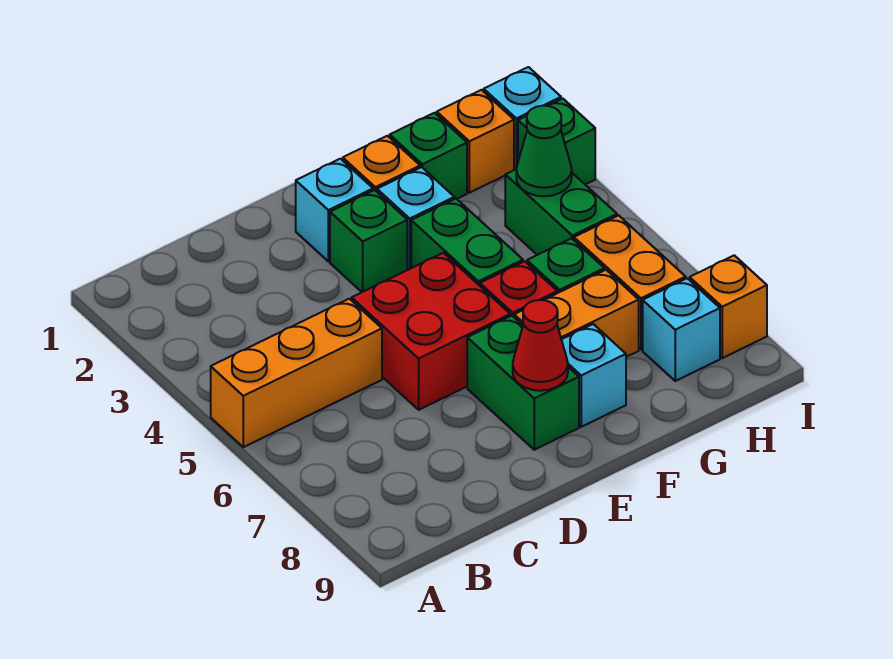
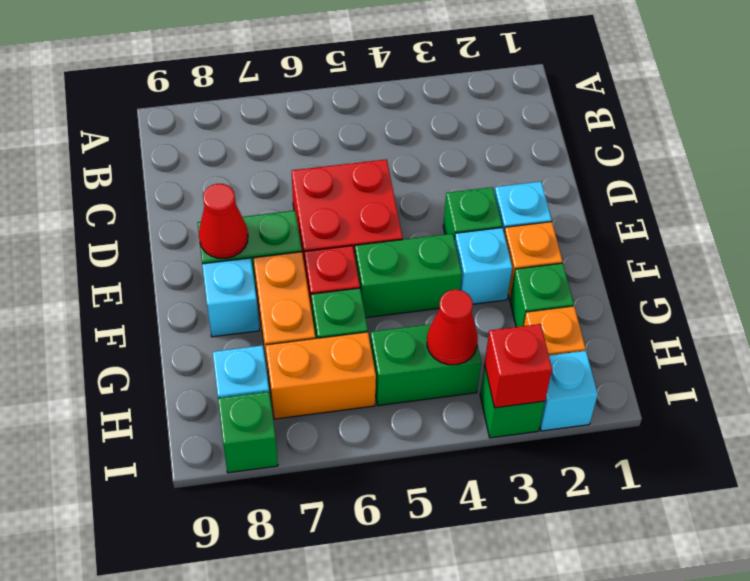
orange brick A5:C5 level 1 -> none
green cone H4 level 2 -> red cone H4 level 2
none -> red brick I3 level 2
orange brick I8 level 1 -> green brick I8 level 1

